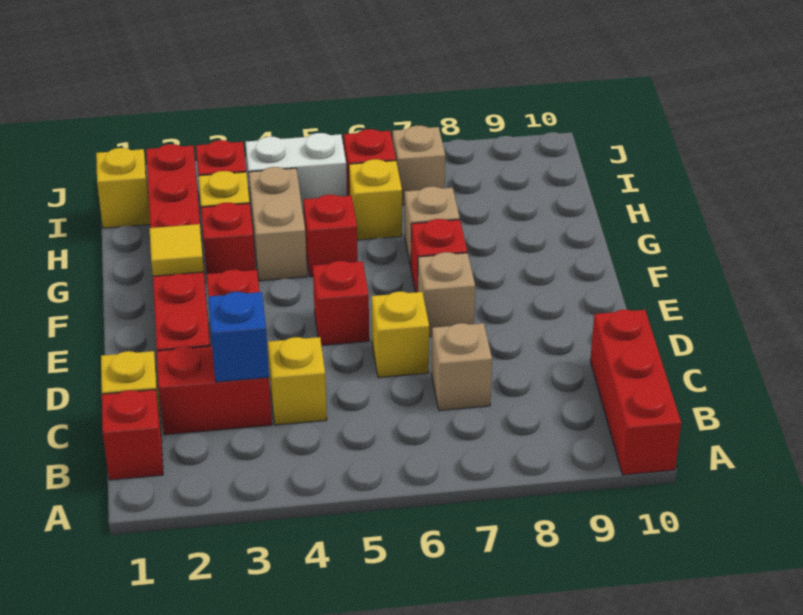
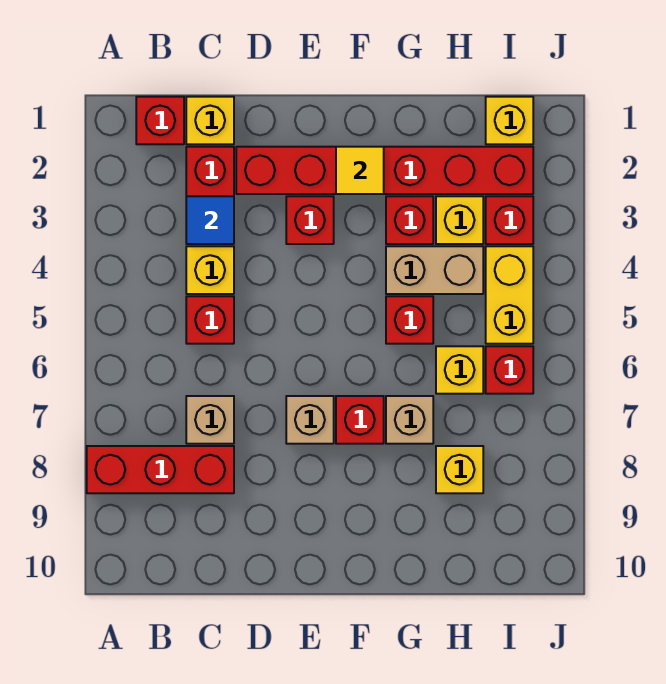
red brick A10:C10 level 1 -> red brick A8:C8 level 1
blue brick C3 level 2 -> blue tile C3 level 2
yellow brick D6 level 1 -> yellow brick H8 level 1
red brick E5 level 1 -> red brick C5 level 1
white brick I4:I5 level 1 -> yellow brick I4:I5 level 1
tan brick I7 level 1 -> none

